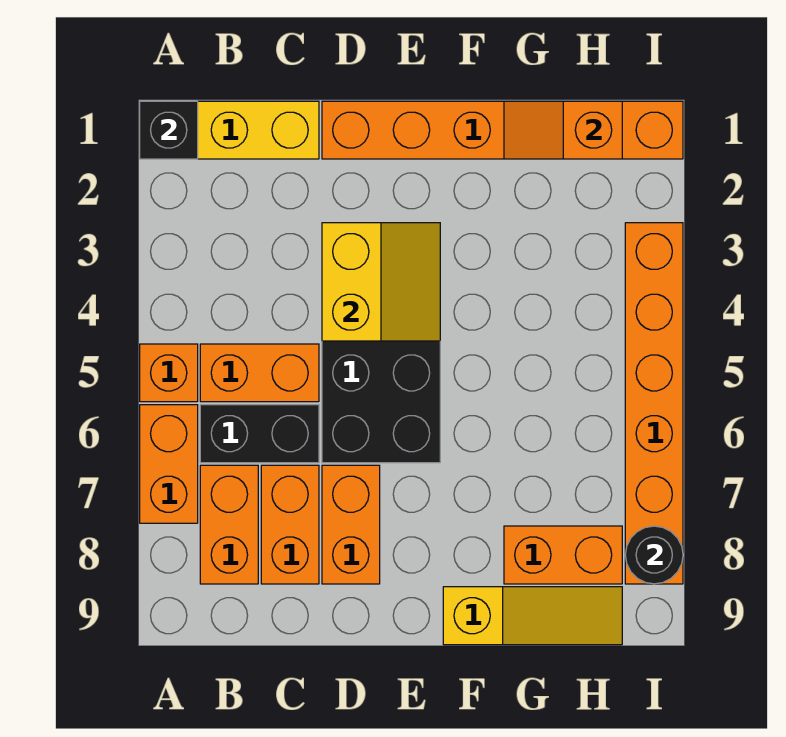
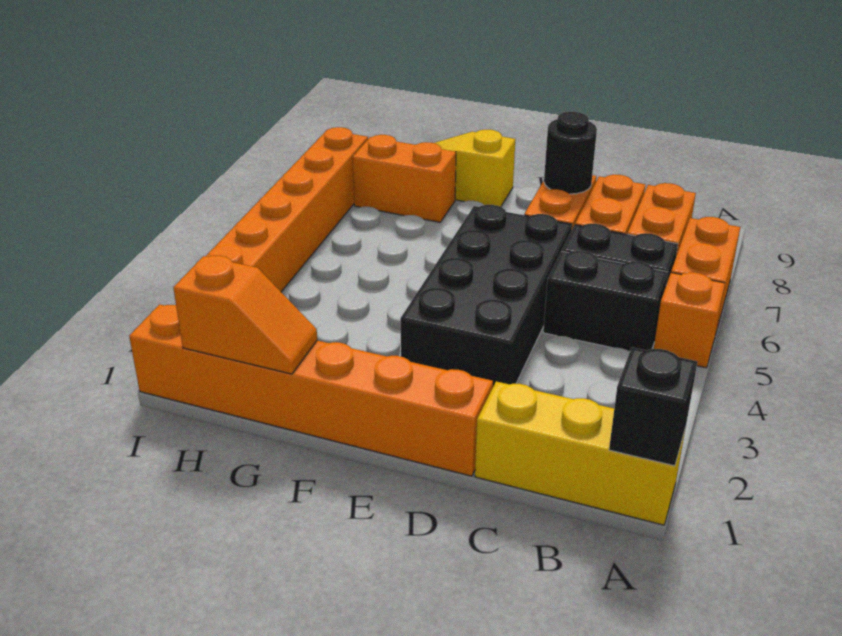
orange brick B5:C5 level 1 -> black brick B5:C5 level 1
yellow slope D3:E4 level 2 top D -> none
black round brick I8 level 2 -> black round brick D8 level 2

